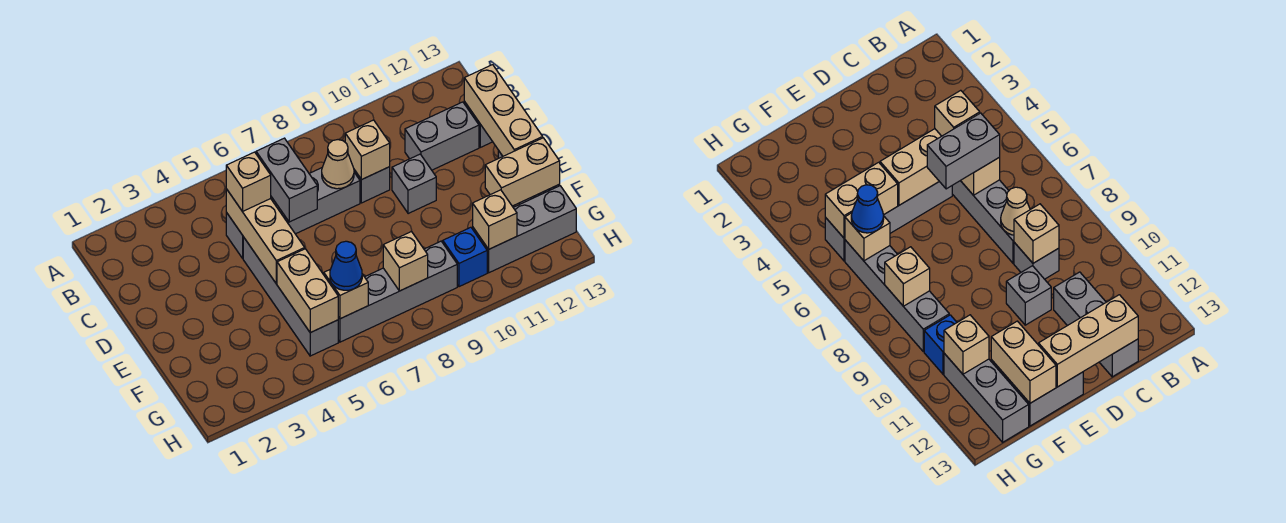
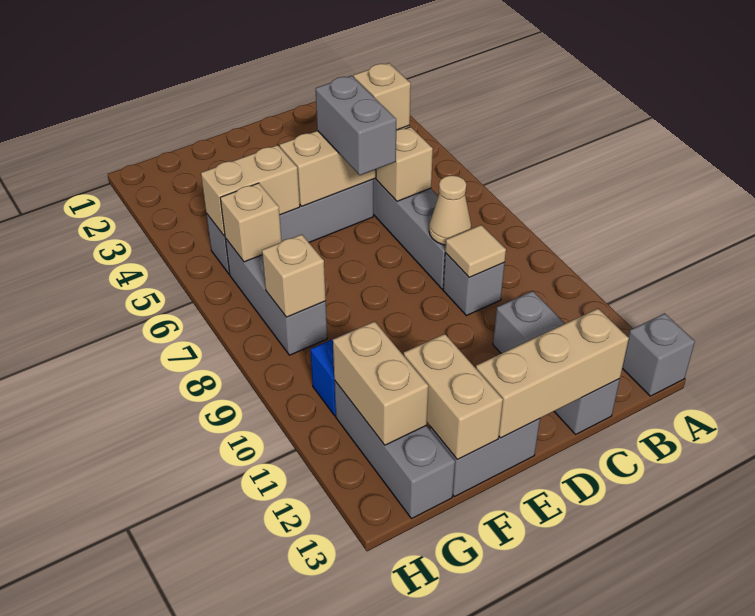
grey brick C6:D6 level 3 -> grey brick D5:D6 level 3
tan brick C9 level 2 -> tan tile C9 level 2
grey brick D10 level 1 -> grey brick A13 level 1
grey brick G6:G9 level 1 -> grey brick G6:G8 level 1
blue cone G6 level 3 -> none
tan brick G11 level 2 -> tan brick G11:G12 level 2

